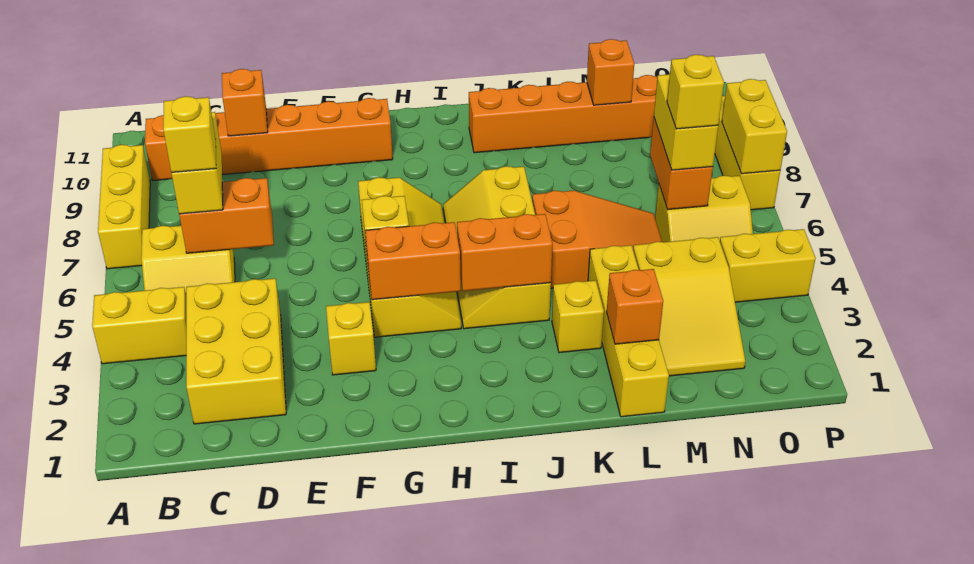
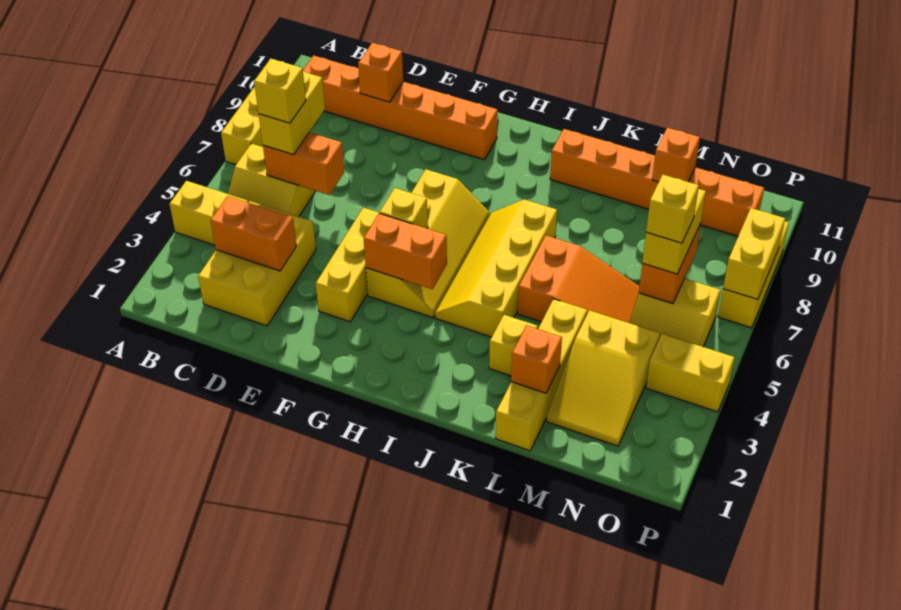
yellow brick F3 level 1 -> yellow brick F3:F5 level 1
orange brick I4:J4 level 2 -> orange brick C3:D3 level 2

